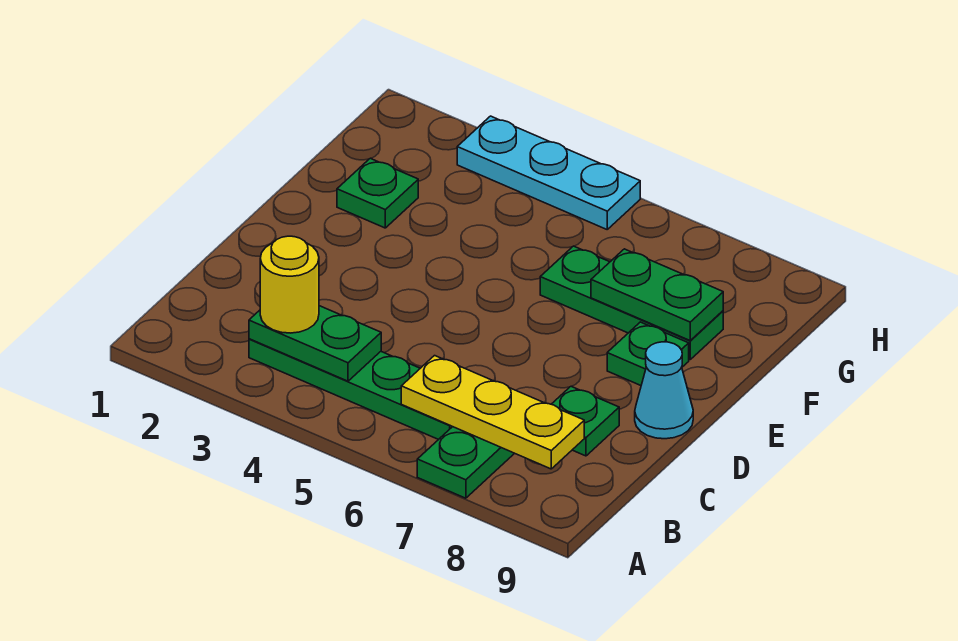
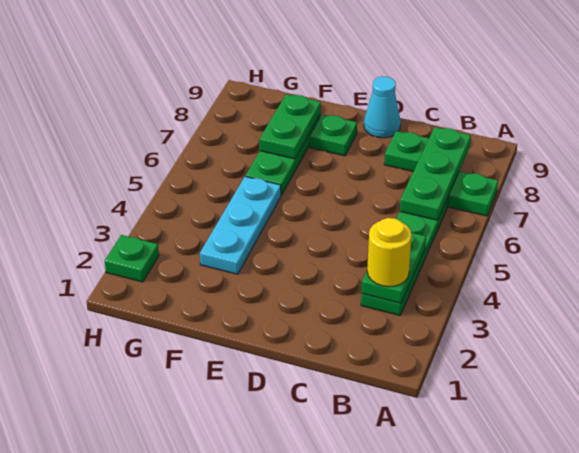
yellow plate B6:B8 level 2 -> green plate B6:B8 level 2
green plate F2 level 1 -> green plate H2 level 1
cyan plate H3:H5 level 1 -> cyan plate F3:F5 level 1

